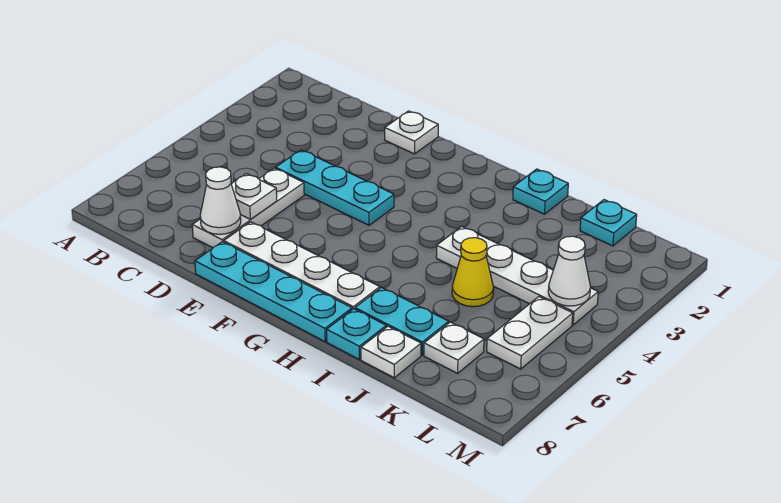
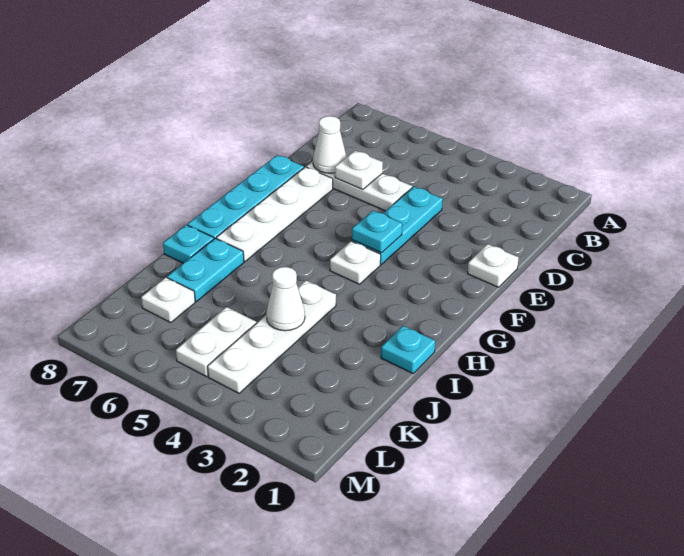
yellow cone J5 level 1 -> none
white plate J8 level 1 -> white plate G4 level 1
cyan plate K1 level 1 -> cyan plate F4 level 2
white cone L4 level 2 -> white cone J4 level 2
white plate L5:L6 level 1 -> white plate K5:L5 level 1

